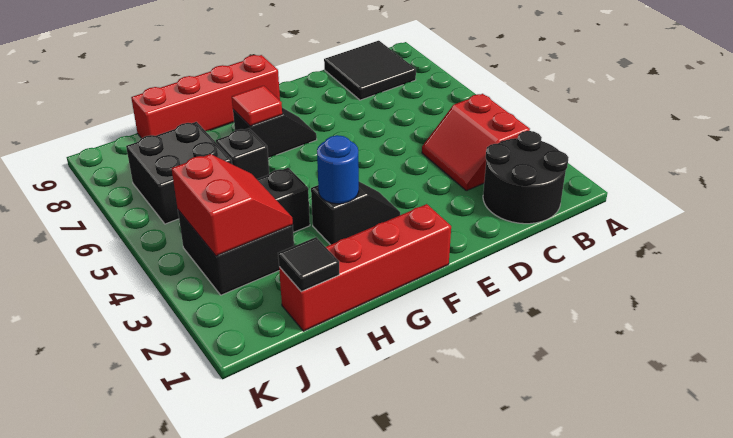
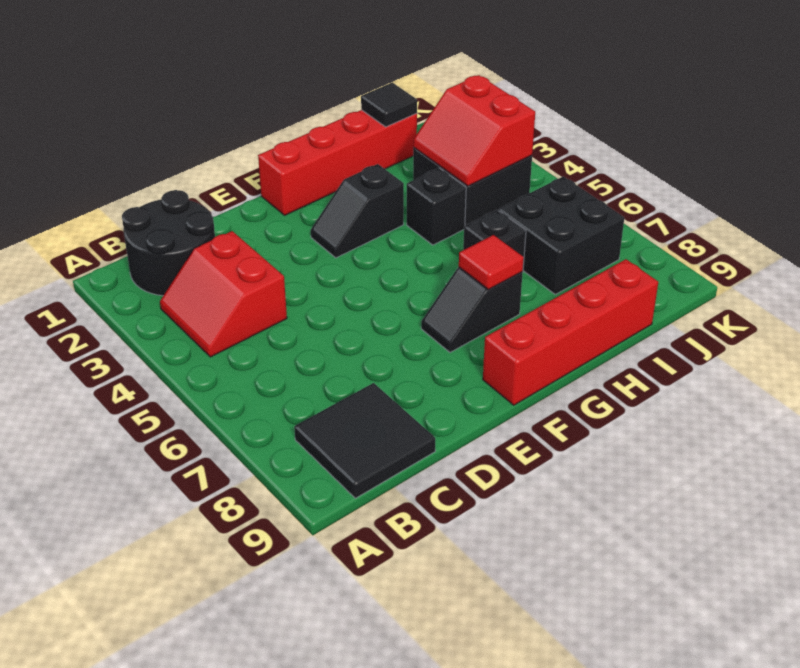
red slope B3:C4 level 1 top B -> red slope B3:C4 level 1 top C
blue round brick G3 level 2 -> none

